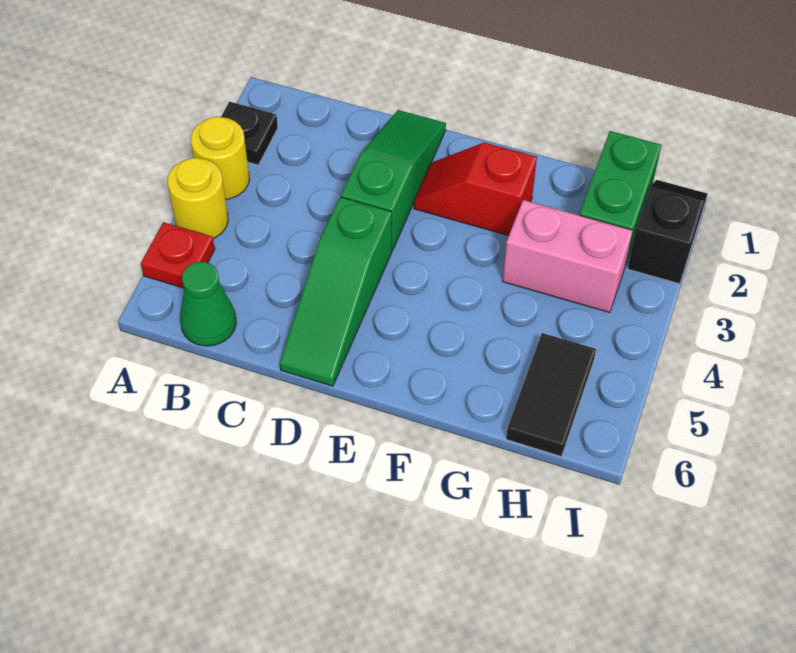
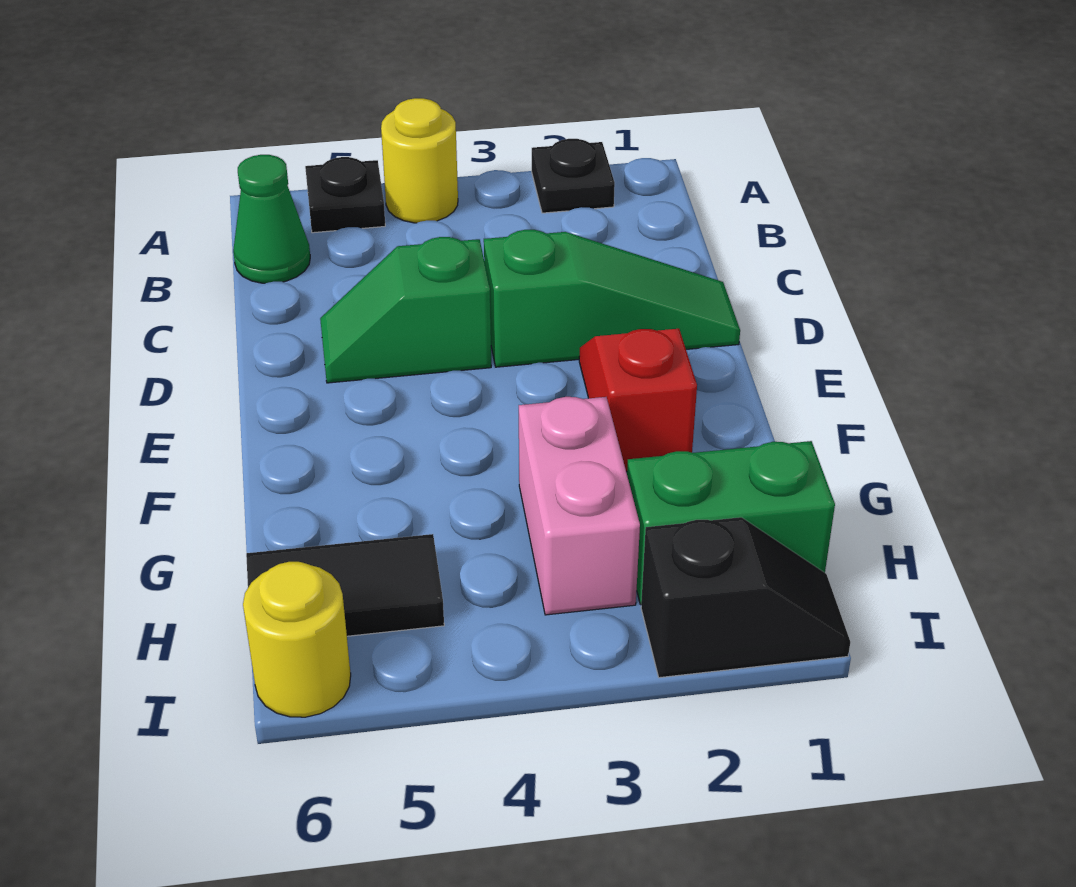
yellow round brick A3 level 1 -> yellow round brick I6 level 1
red plate A5 level 1 -> black plate A5 level 1
green slope D4:D6 level 1 top 4 -> green slope D4:D5 level 1 top 4

